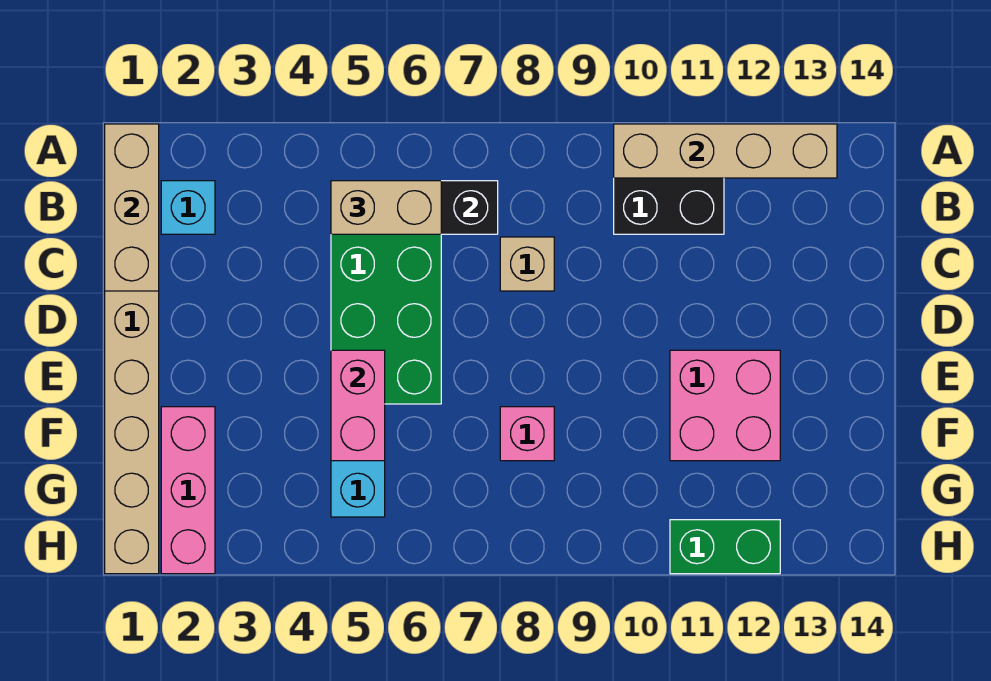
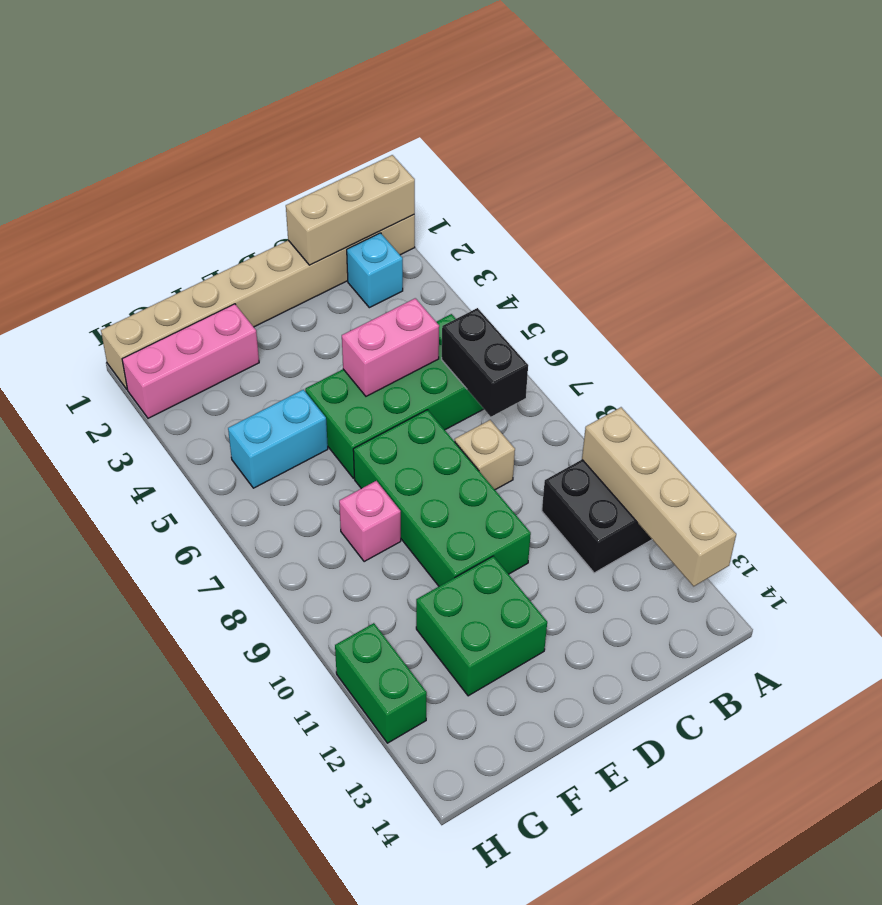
tan brick B5:B6 level 3 -> none
none -> green brick D7:E10 level 1
pink brick E5:F5 level 2 -> pink brick C5:D5 level 2
pink brick E11:F12 level 1 -> green brick E11:F12 level 1

